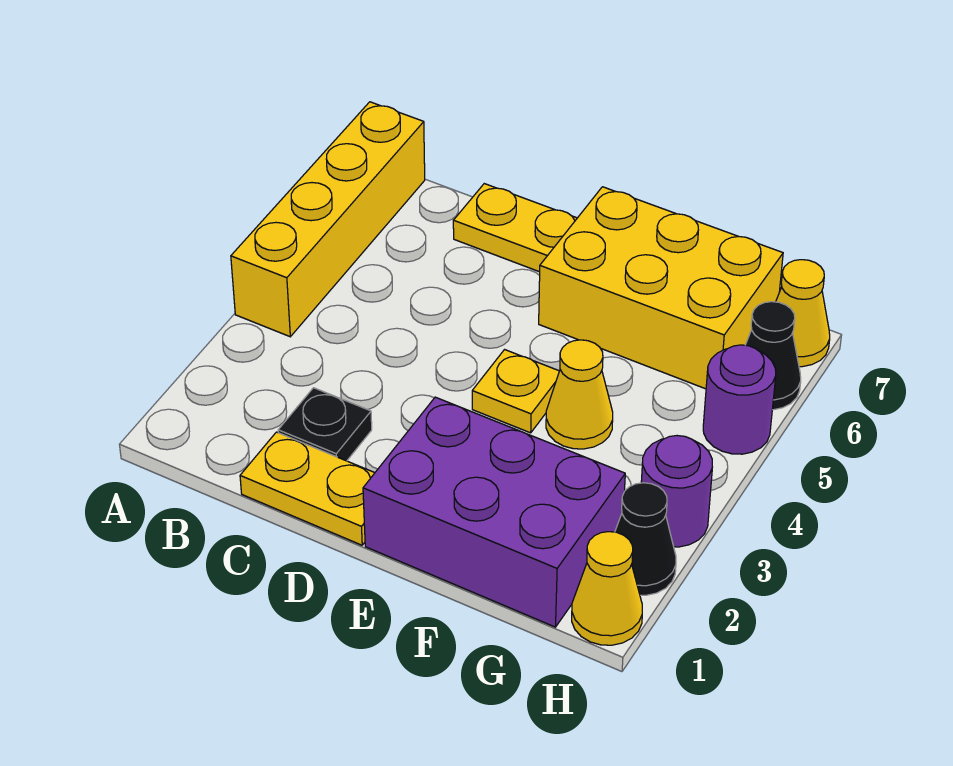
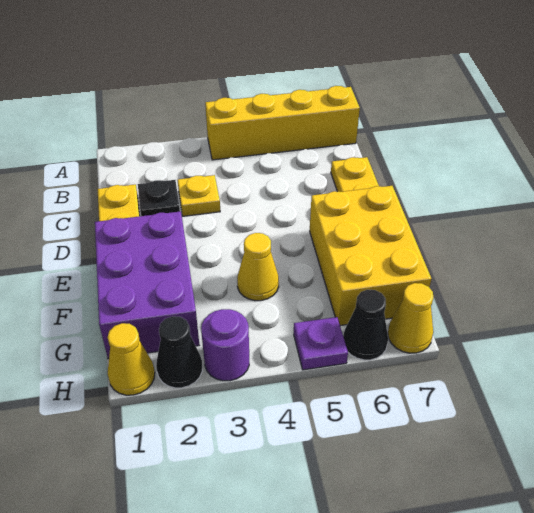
yellow plate E4 level 1 -> yellow plate C3 level 1
purple round brick H5 level 1 -> purple plate H5 level 1

